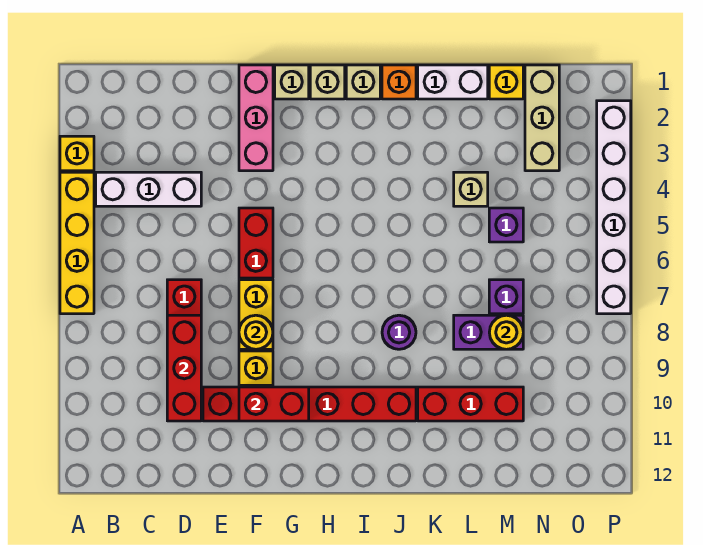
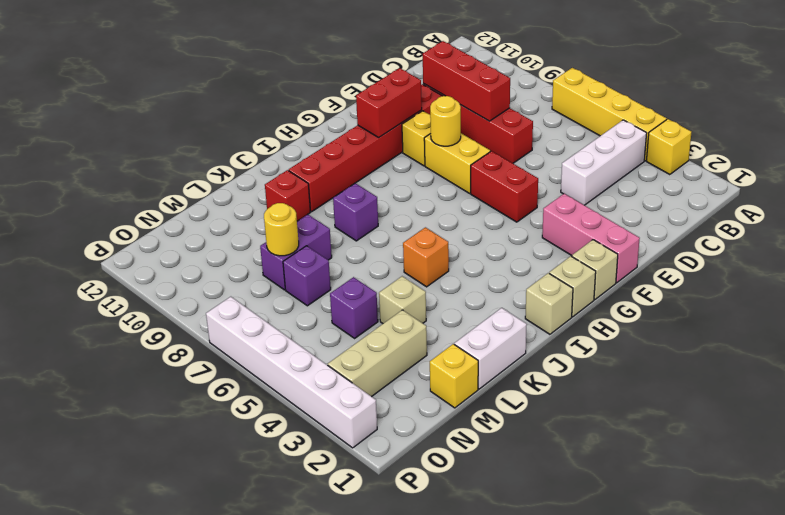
orange brick J1 level 1 -> orange brick J5 level 1
purple round brick J8 level 1 -> purple brick J8 level 1
red brick K10:M10 level 1 -> red brick K10 level 1
tan brick N1:N3 level 1 -> tan brick M3:O3 level 1

